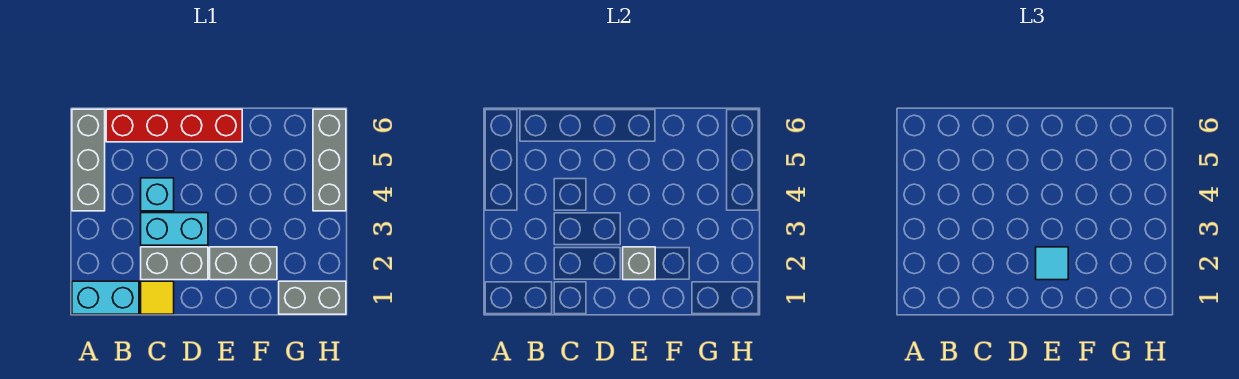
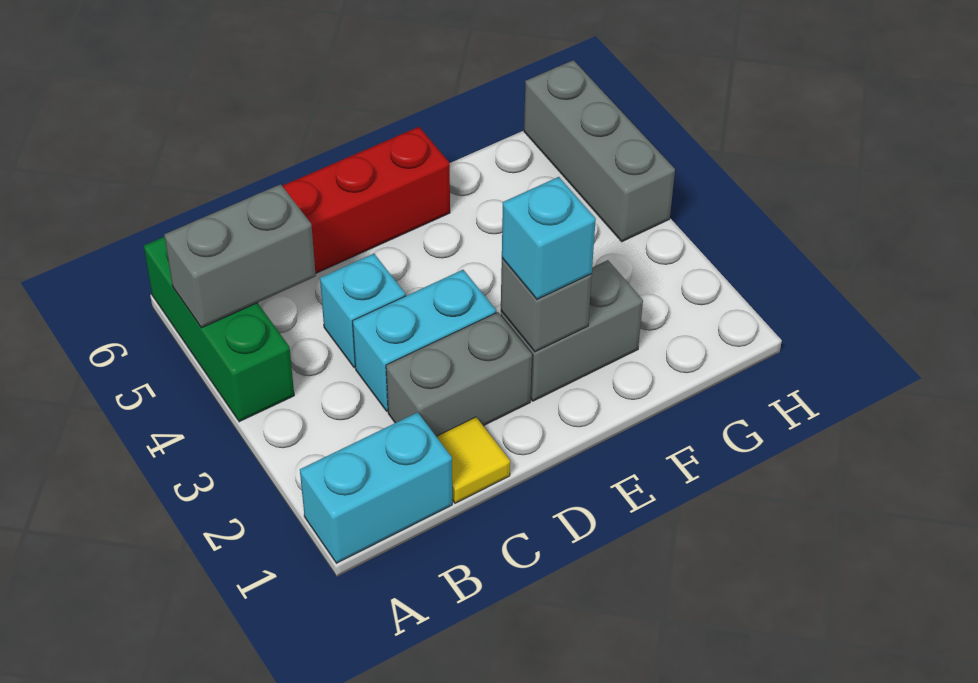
grey brick A4:A6 level 1 -> green brick A4:A6 level 1
cyan tile E2 level 3 -> cyan brick E2 level 3
grey brick G1:H1 level 1 -> grey brick A5:B5 level 2

